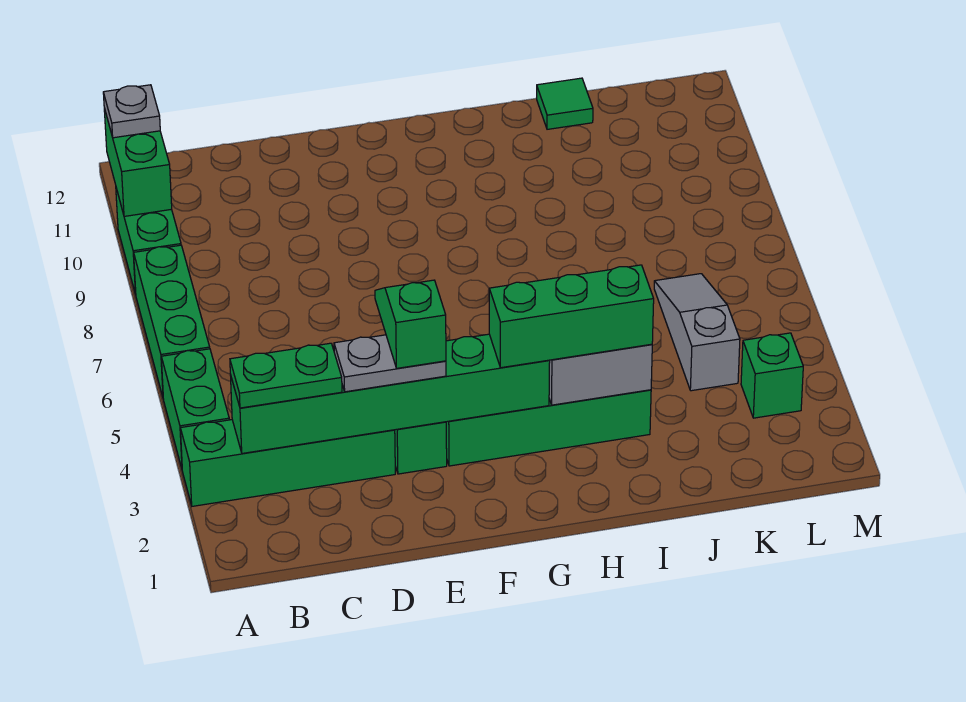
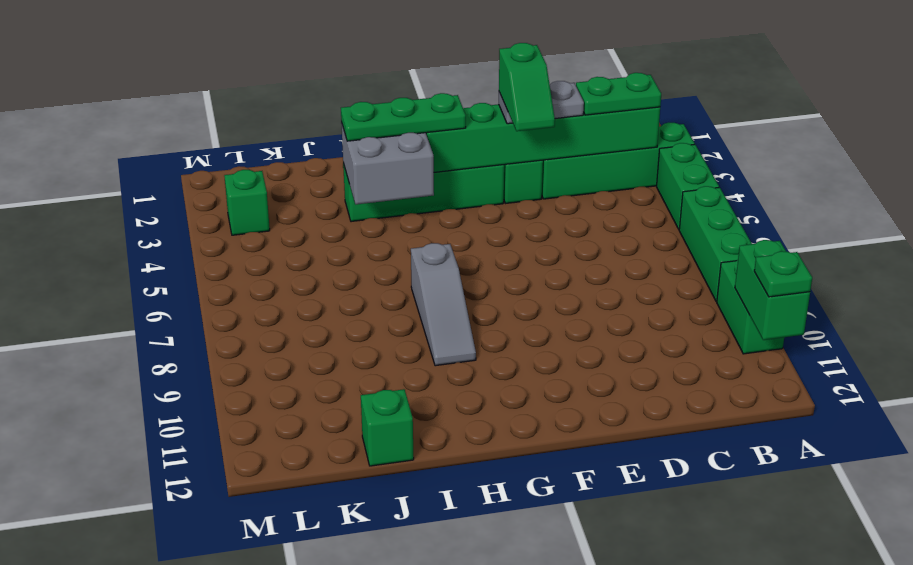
grey plate A11 level 3 -> green plate A11 level 3
green brick G3:I3 level 3 -> green plate G3:I3 level 3
green tile J12 level 1 -> green brick J12 level 1
grey slope K4:K6 level 1 top 4 -> grey slope H7:H9 level 1 top 7

